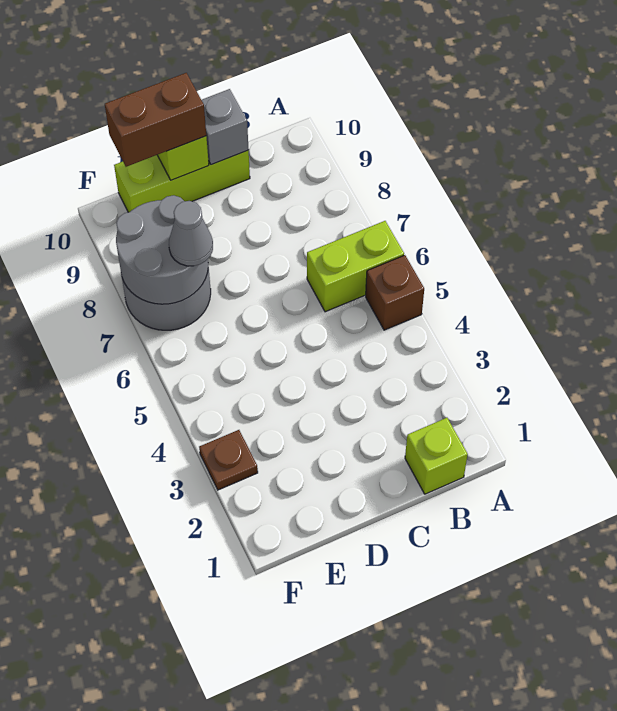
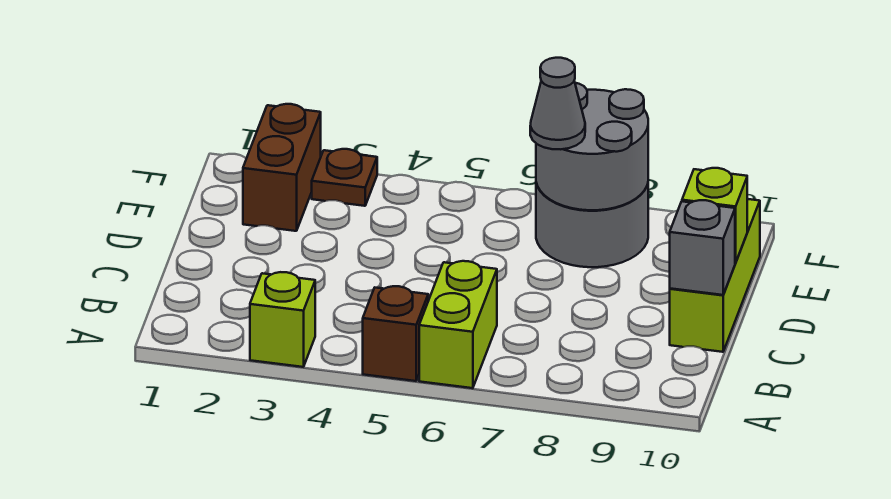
lime brick B1 level 1 -> lime brick A3 level 1
brown brick D10:E10 level 3 -> brown brick E2:F2 level 1

